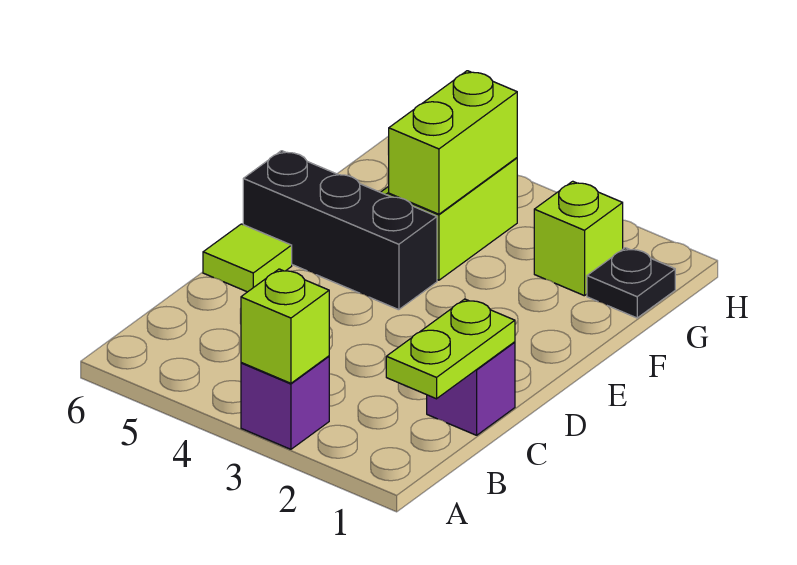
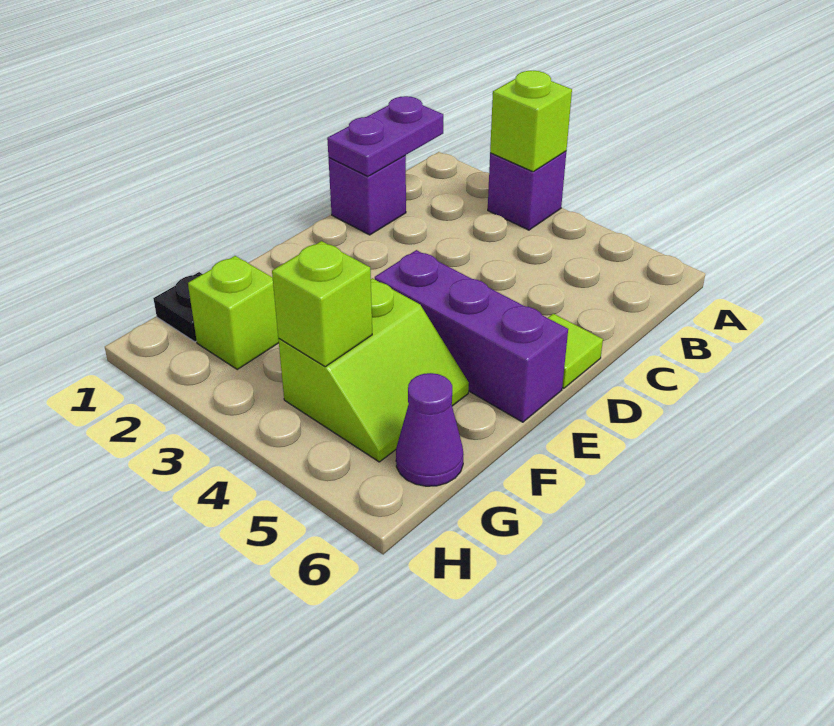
lime plate B1:C1 level 2 -> purple plate B1:C1 level 2
black brick E4:E6 level 1 -> purple brick E4:E6 level 1
lime brick F4:G4 level 2 -> lime brick G4 level 2
none -> purple cone G6 level 1

